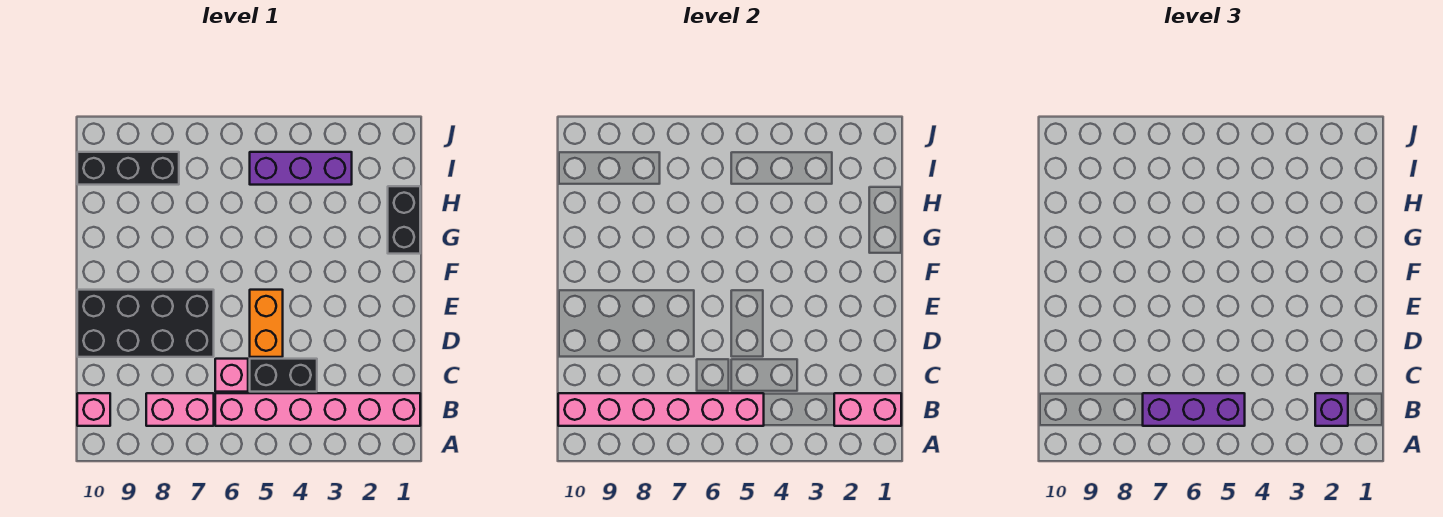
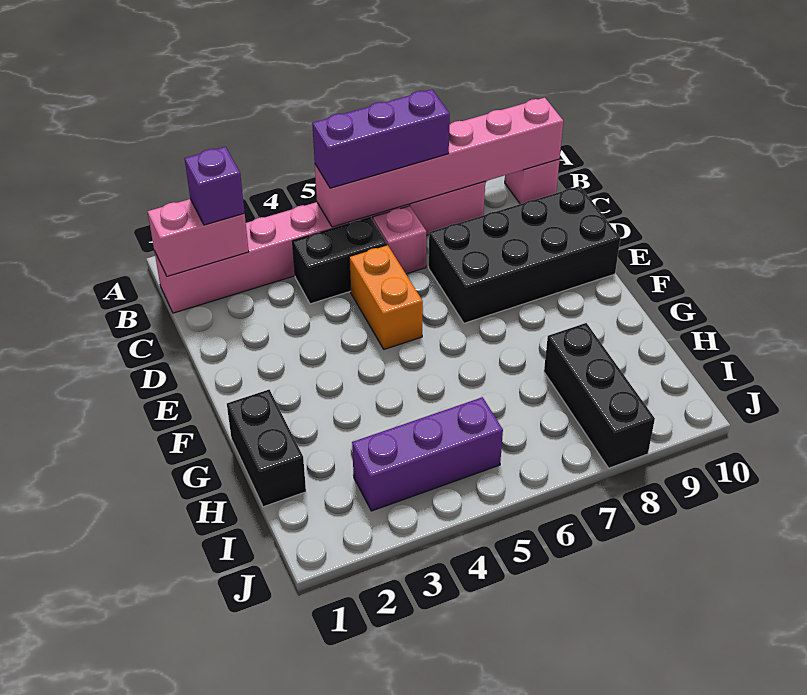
black brick I8:I10 level 1 -> black brick H8:J8 level 1

